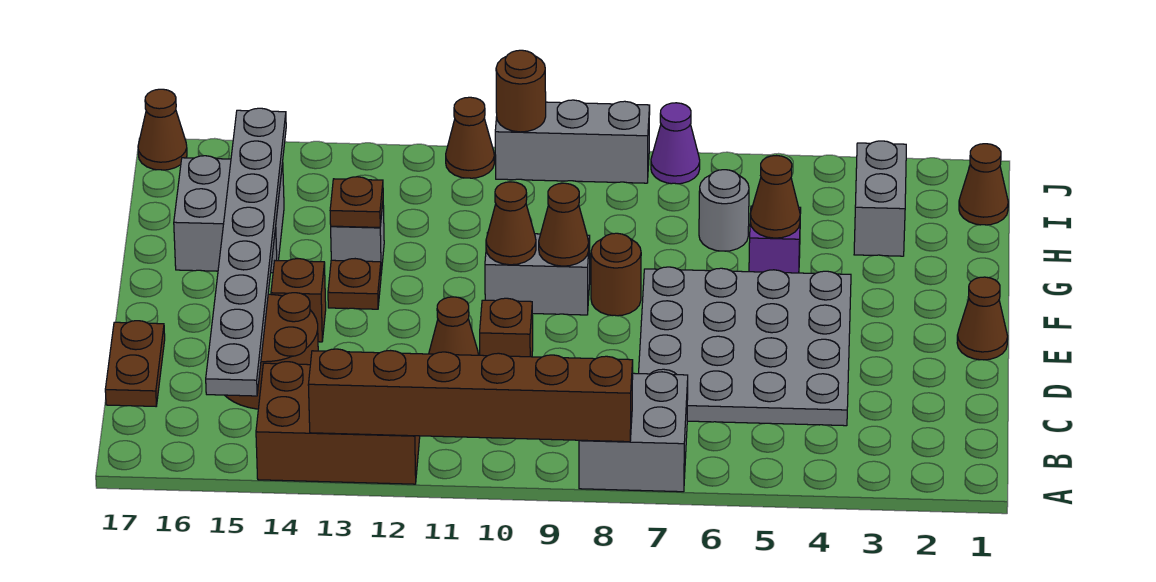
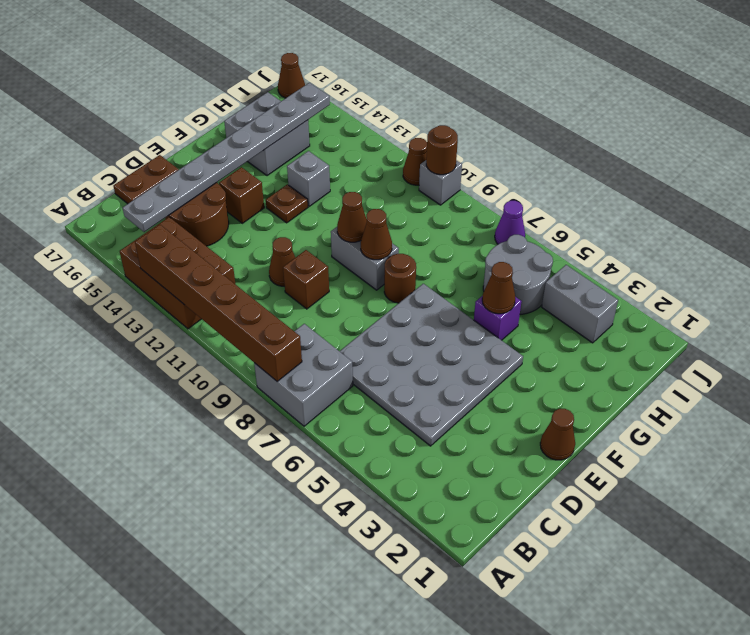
brown plate G13 level 2 -> none
grey brick H3:I3 level 1 -> grey brick I3:I4 level 1
grey round brick H6 level 1 -> grey round brick H5:I6 level 1
brown cone I1 level 1 -> none
grey brick J8:J10 level 1 -> grey brick J10 level 1

